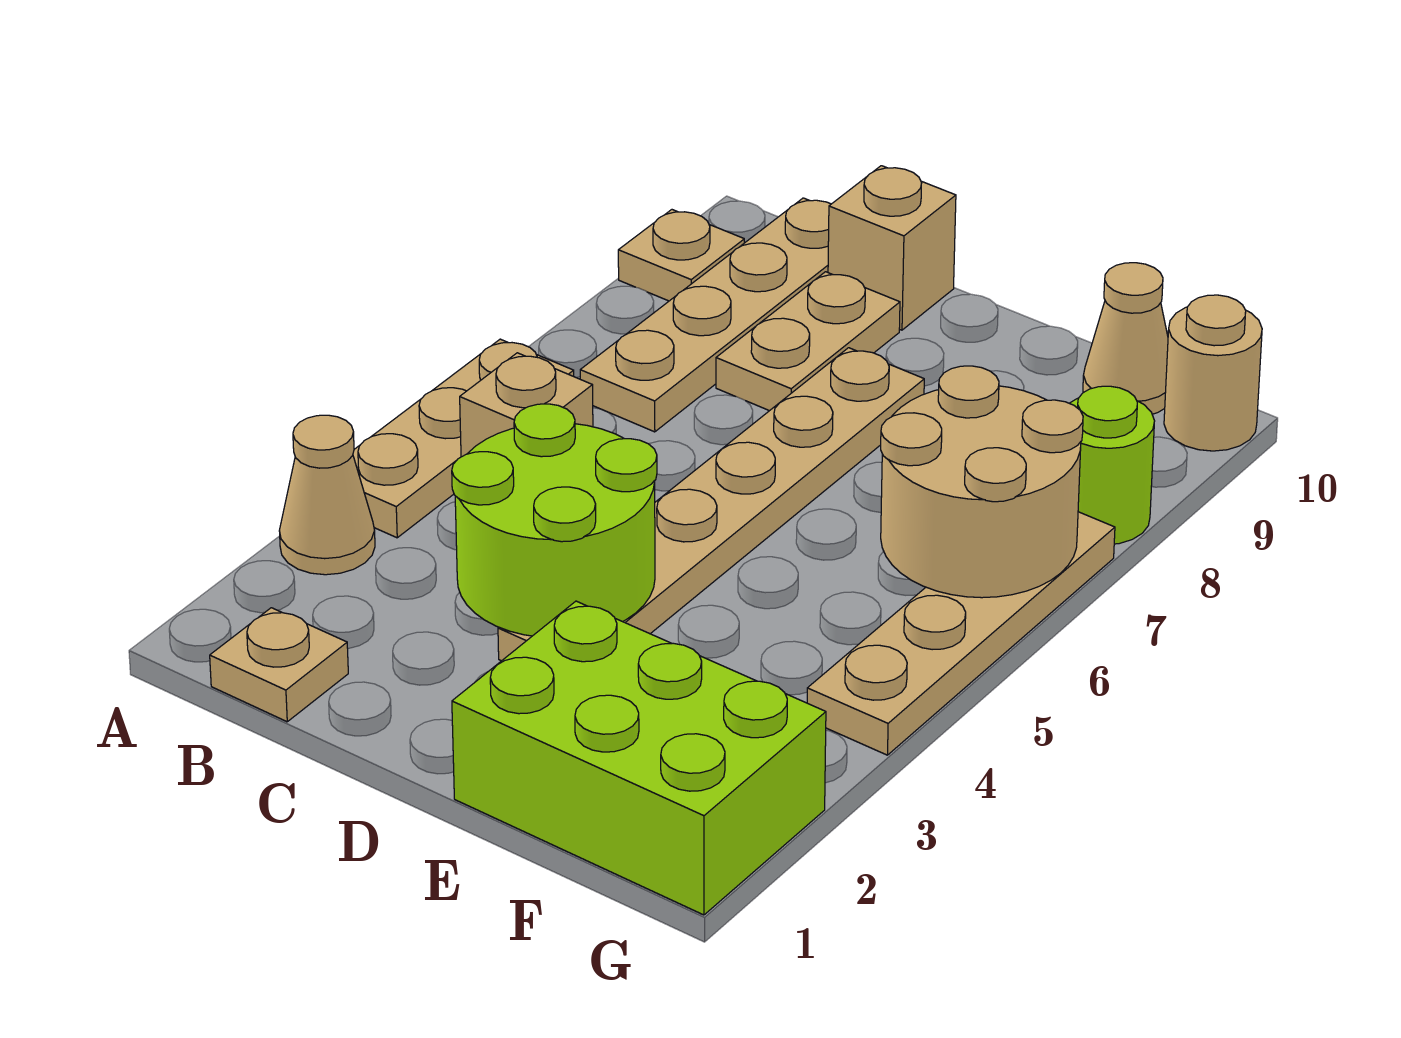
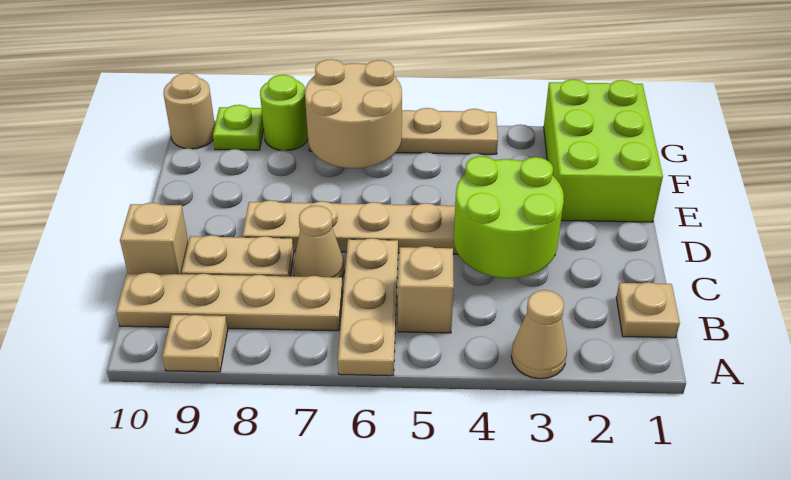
tan plate A4:A6 level 1 -> tan plate A6:C6 level 1
tan cone F10 level 1 -> tan cone C7 level 1
none -> lime plate G9 level 1

